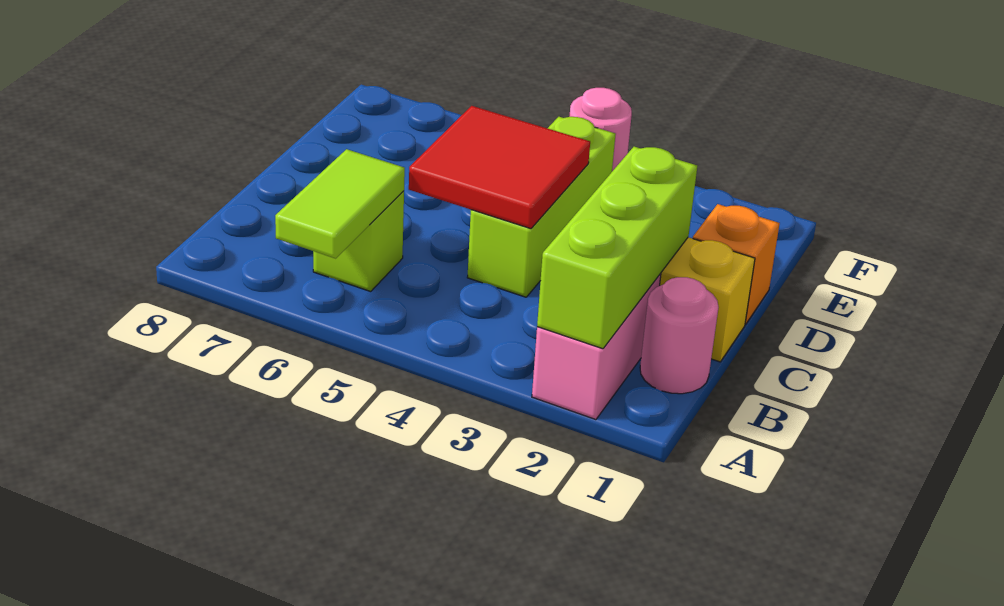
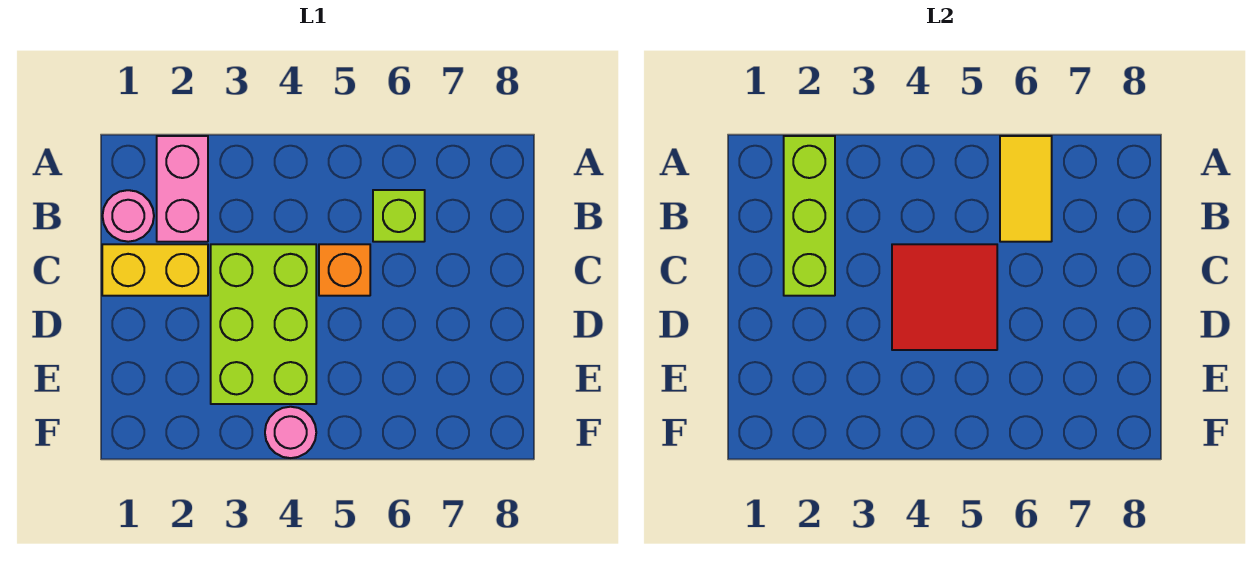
lime tile A6:B6 level 2 -> yellow tile A6:B6 level 2
lime brick C4:E4 level 1 -> lime brick C3:E4 level 1
orange brick D1 level 1 -> orange brick C5 level 1

